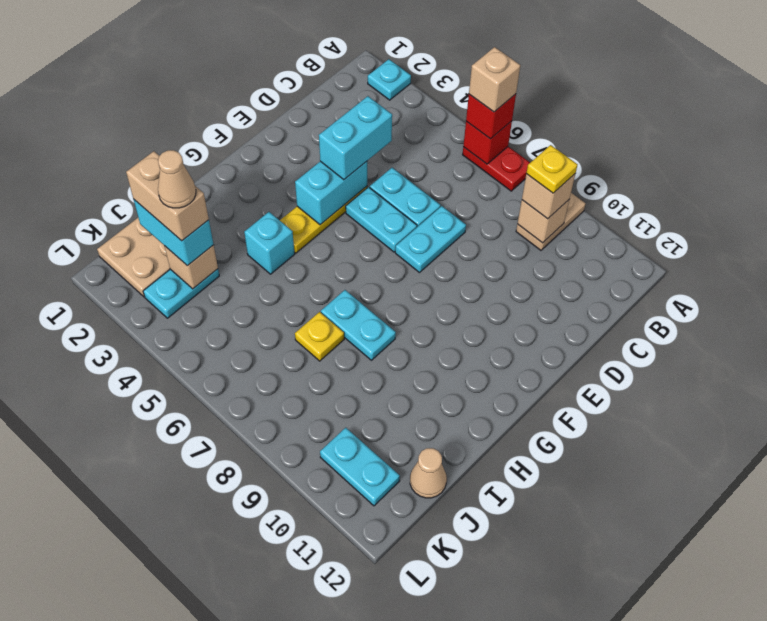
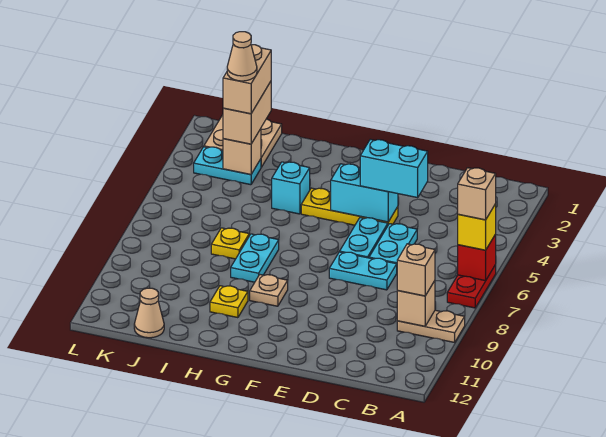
cyan plate A2 level 1 -> none
red brick A6 level 3 -> yellow brick A6 level 3
yellow plate B9 level 4 -> yellow plate H10 level 1
none -> tan plate G9 level 1
cyan brick J2:J3 level 3 -> tan brick J2:J3 level 3
cyan plate K10:K11 level 1 -> none

